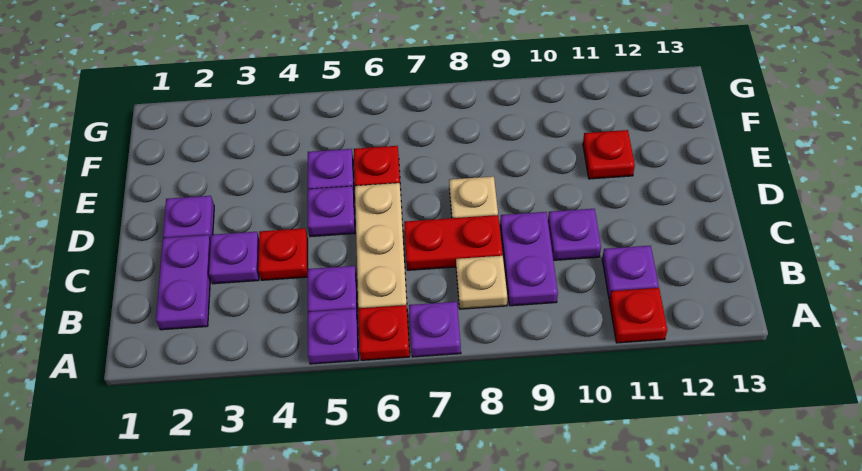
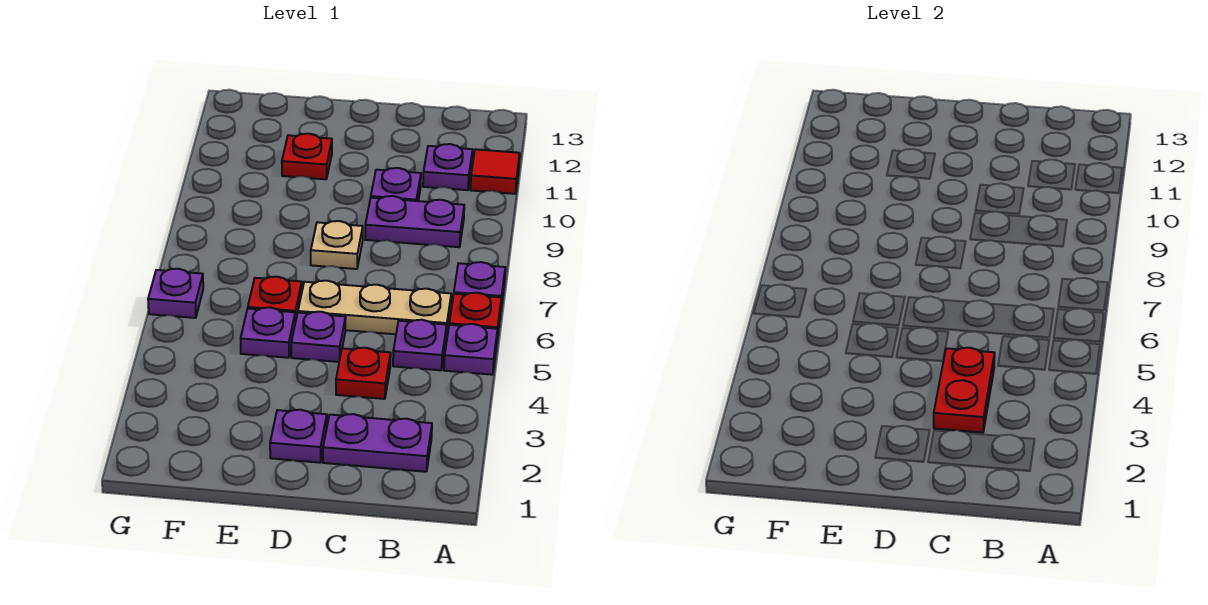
red plate A11 level 1 -> red tile A11 level 1
tan plate B8 level 1 -> none
purple plate C3 level 1 -> purple plate G6 level 1
red plate C7:C8 level 1 -> red plate C3:C4 level 2

